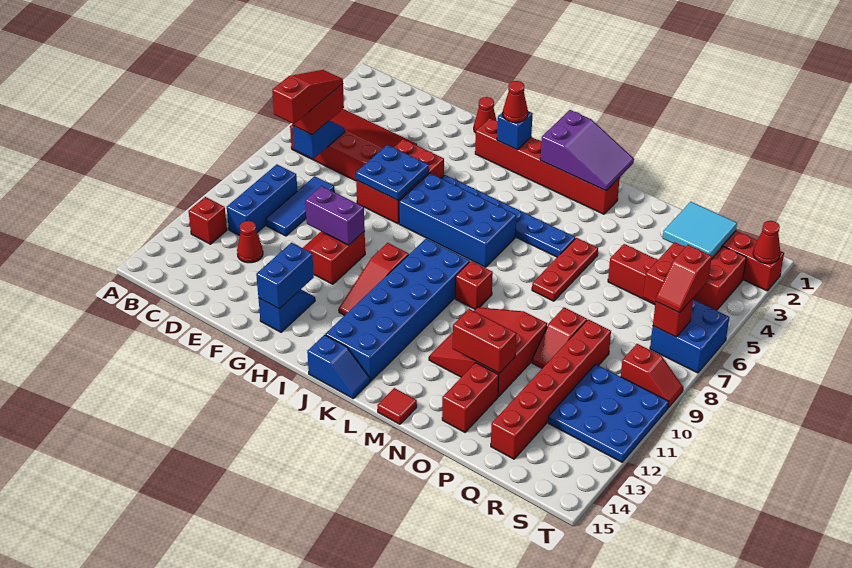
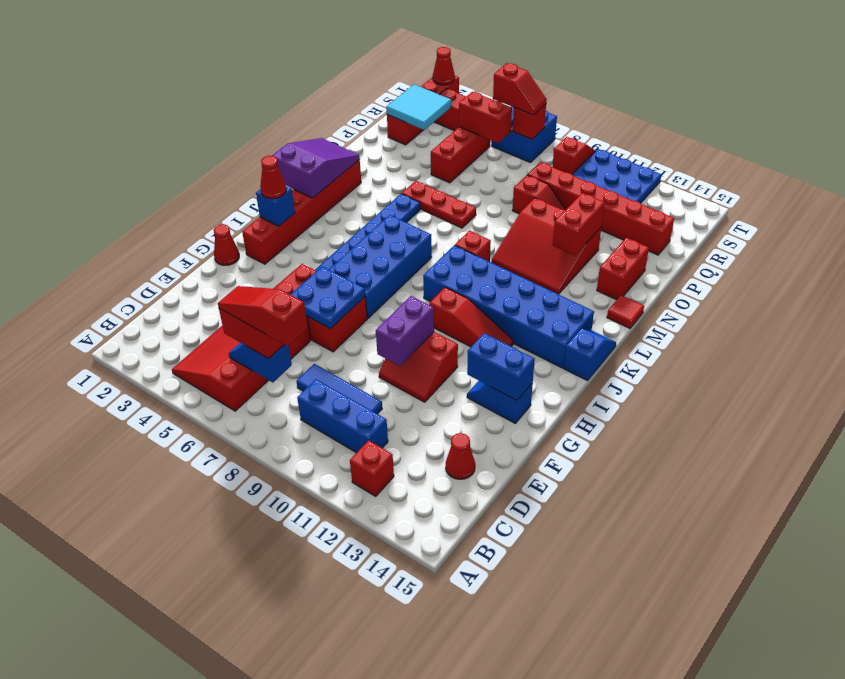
red cone D12 level 1 -> red cone D14 level 1
red brick O13:O14 level 1 -> red brick N14:O14 level 1

